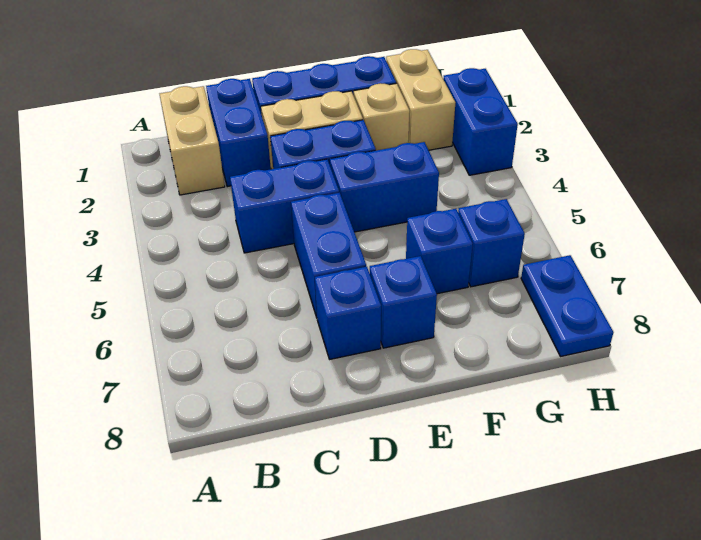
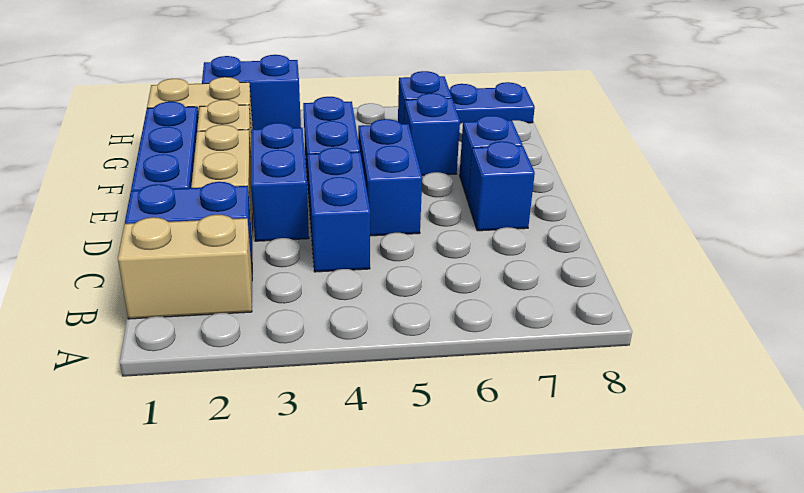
blue brick D5:D6 level 1 -> blue brick D5:E5 level 1

